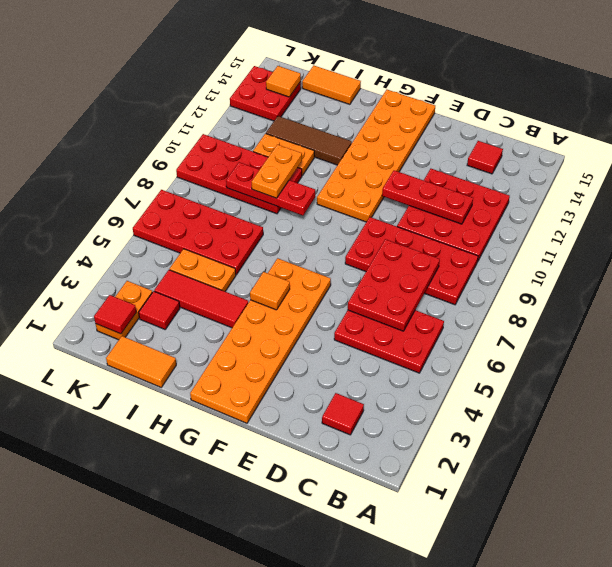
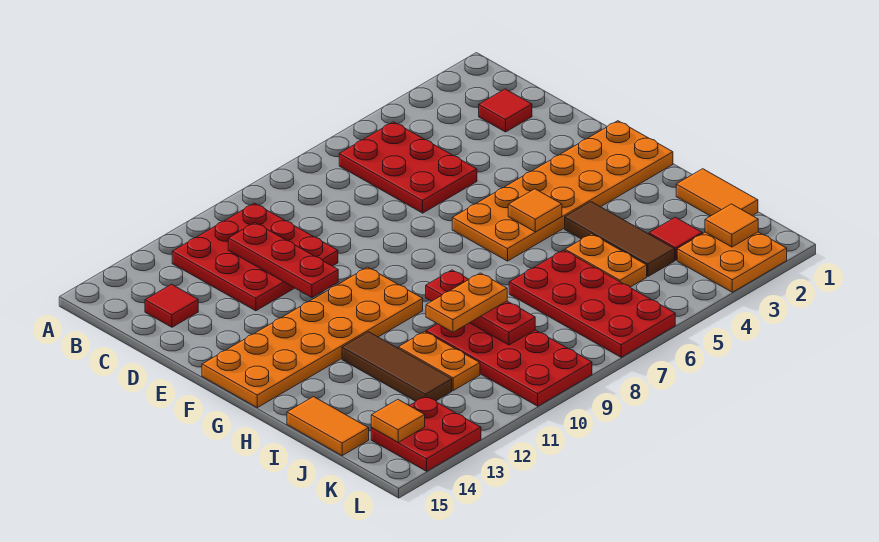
red plate B8:E9 level 1 -> none
red plate C6:D8 level 2 -> none
red tile H4:J4 level 1 -> brown tile H4:J4 level 1
orange plate K2:K3 level 1 -> orange plate K2:L3 level 1
red tile K2 level 2 -> orange tile K2 level 2

